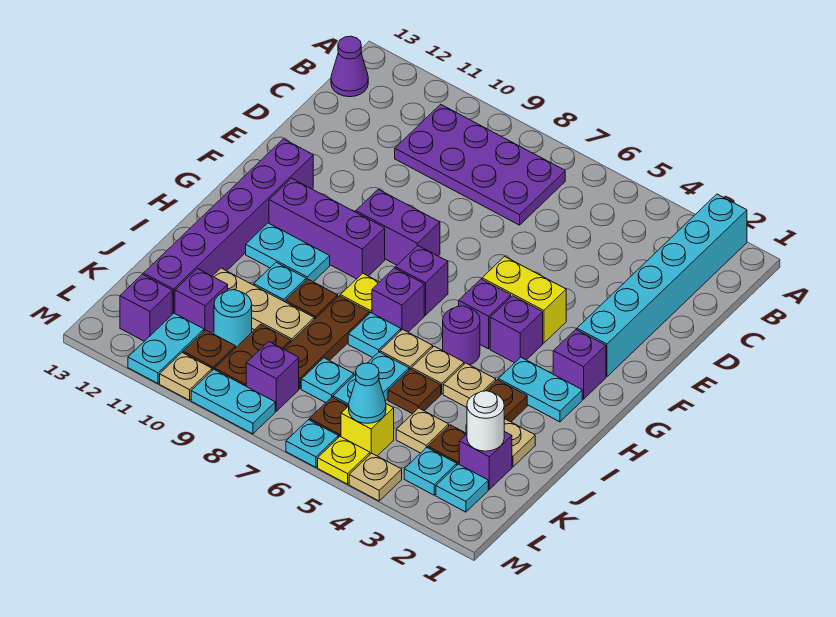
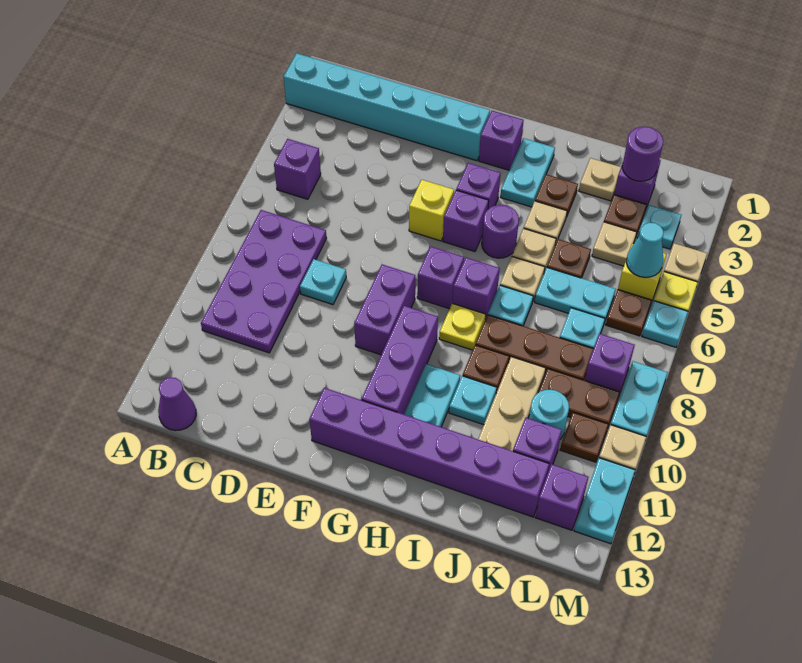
none -> purple brick B5 level 1
yellow brick F4:F5 level 1 -> yellow brick F5 level 1
white round brick K2 level 2 -> purple round brick K2 level 2
cyan plate L2 level 1 -> cyan plate D8 level 1
cyan plate L11:M11 level 1 -> cyan plate M11:M12 level 1

